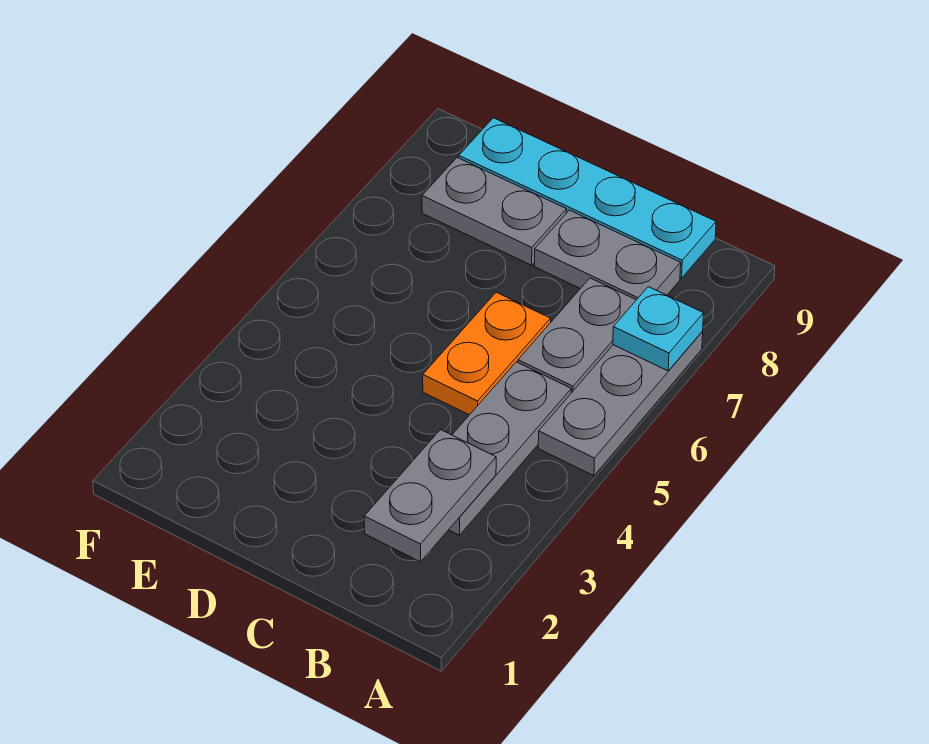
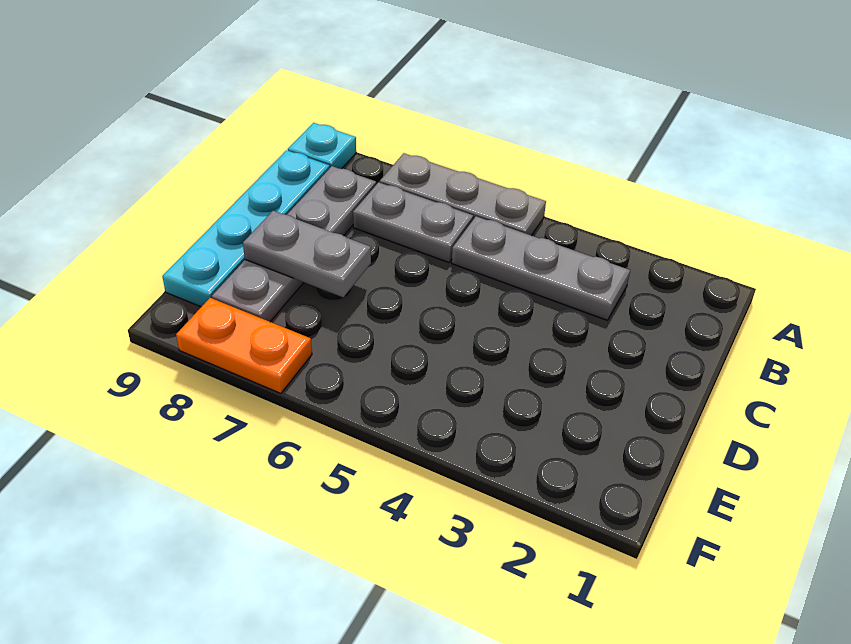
cyan plate A7 level 2 -> cyan plate A9 level 1
grey plate B2:B3 level 2 -> grey plate D7:D8 level 2
orange plate C5:C6 level 1 -> orange plate F7:F8 level 1

